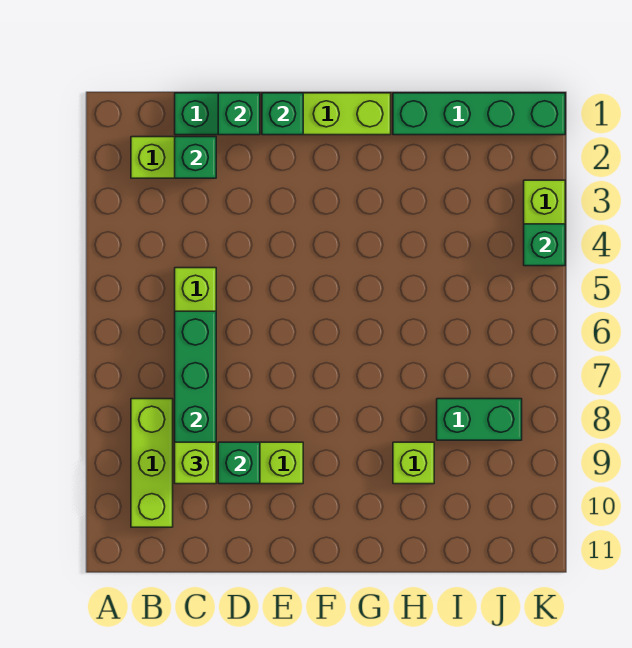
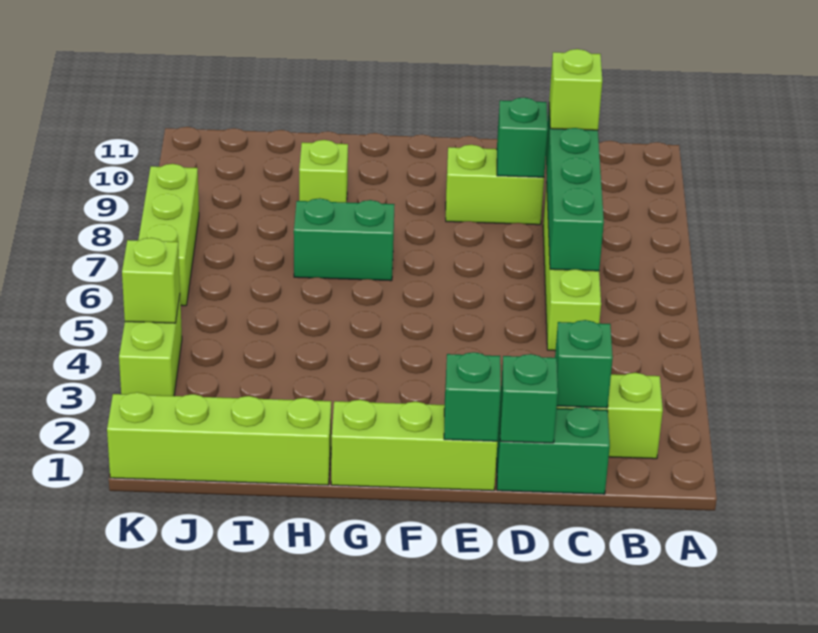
lime brick B8:B10 level 1 -> lime brick K6:K8 level 1
green brick H1:K1 level 1 -> lime brick H1:K1 level 1
green brick I8:J8 level 1 -> green brick G7:H7 level 1
green brick K4 level 2 -> lime brick K4 level 2

